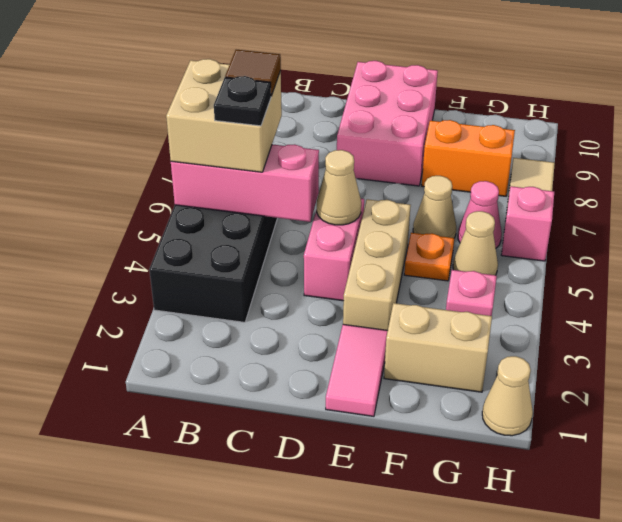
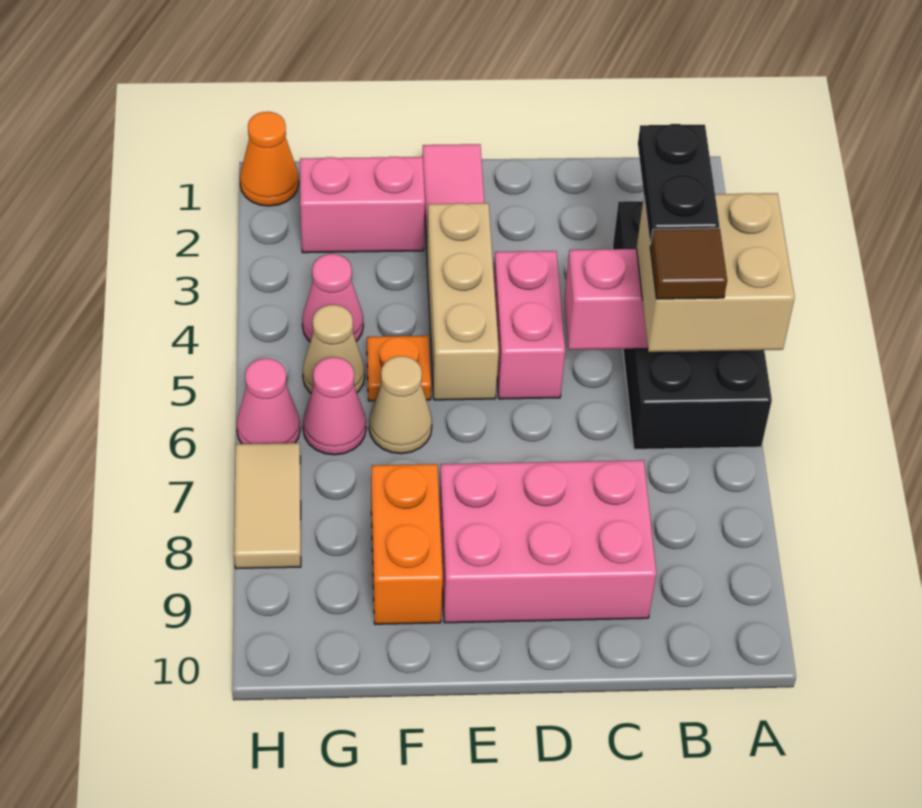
black plate B5 level 4 -> black plate B4:B5 level 4
tan cone D5 level 2 -> none
pink brick D8:E10 level 1 -> pink brick C8:E9 level 1
tan brick F2:G2 level 1 -> pink brick F2:G2 level 1
orange brick F8:G8 level 1 -> orange brick F8:F9 level 1
pink plate G4 level 1 -> pink cone G4 level 1
tan cone H1 level 1 -> orange cone H1 level 1
pink brick H6 level 1 -> pink cone H6 level 1

